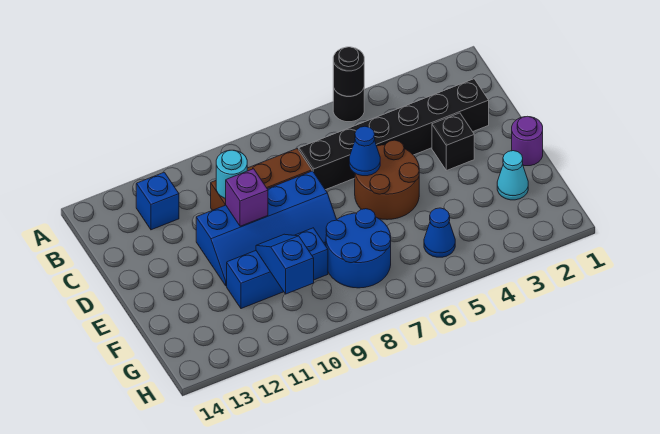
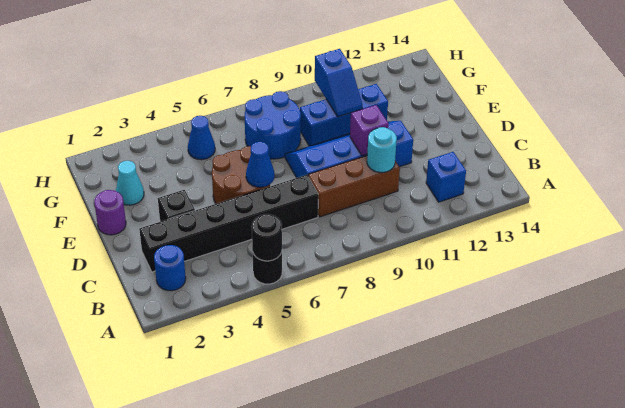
none -> blue round brick B2 level 1

